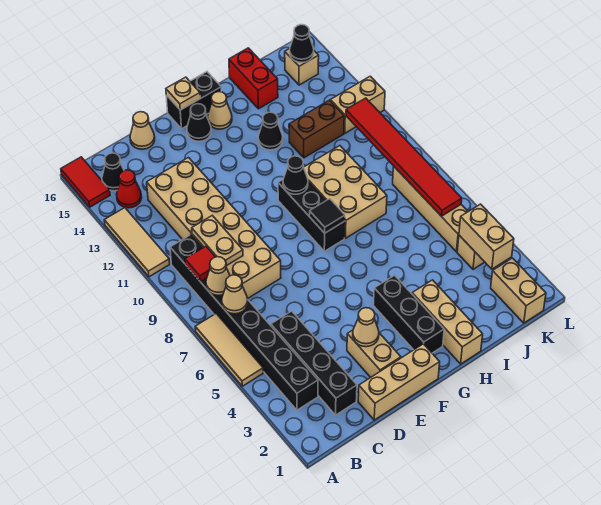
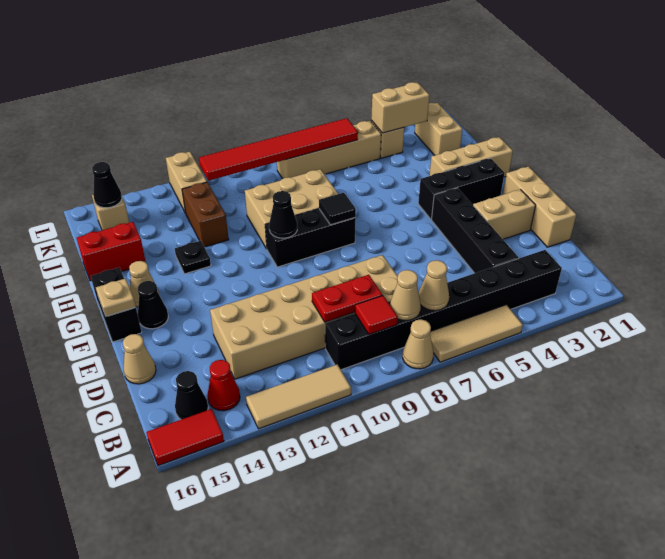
black brick C2:C5 level 1 -> black brick C4:F4 level 1
tan plate C9:C10 level 2 -> red plate C9:C10 level 2
tan cone E3 level 2 -> tan cone A8 level 1
black cone H13 level 1 -> black plate H13 level 1
tan brick K1:K2 level 1 -> tan brick J2:K2 level 1

